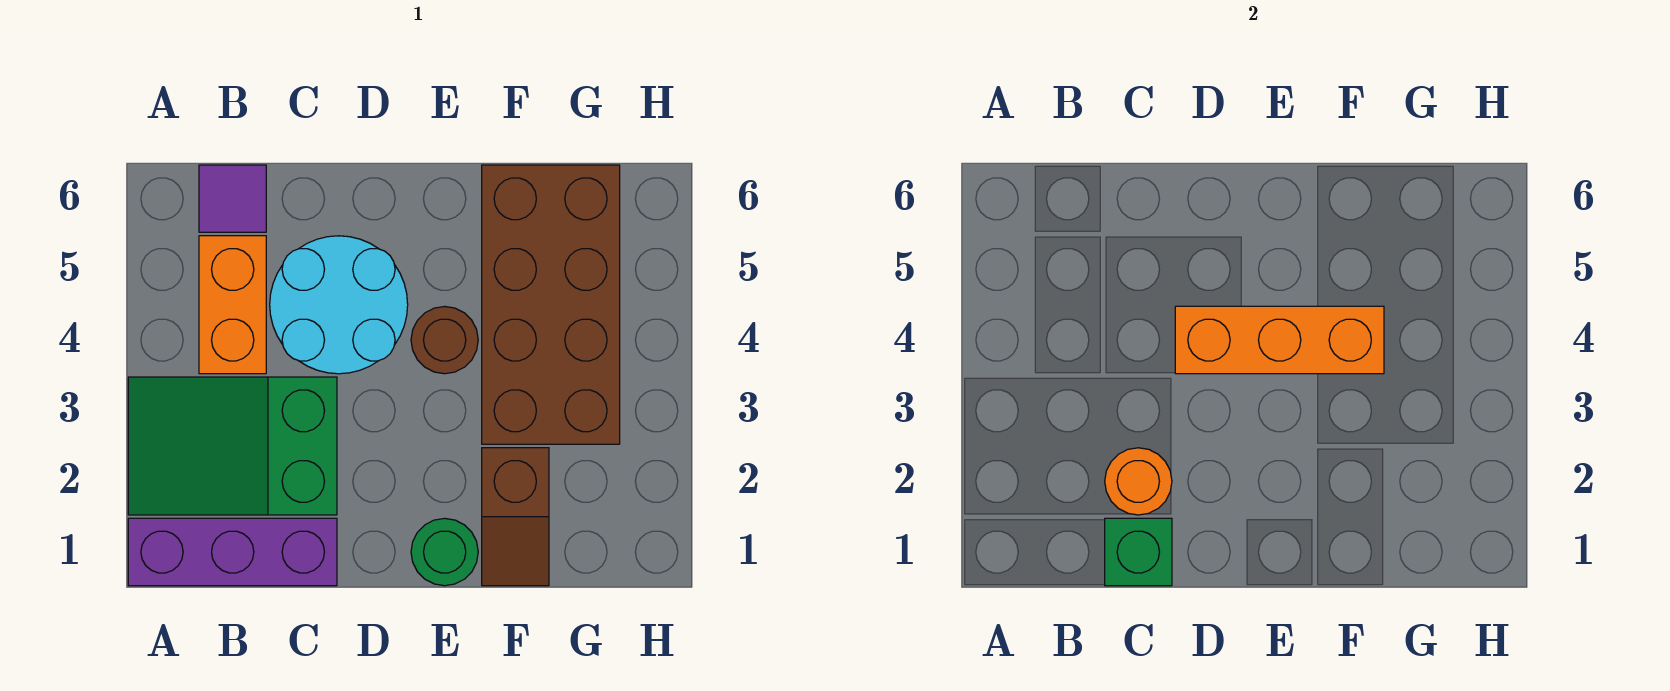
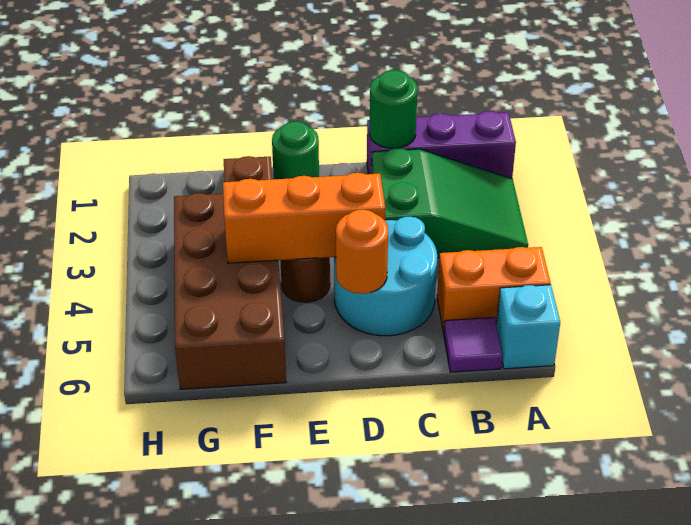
none -> cyan brick A6 level 1
orange brick B4:B5 level 1 -> orange brick A5:B5 level 1
green brick C1 level 2 -> green round brick C1 level 2
orange round brick C2 level 2 -> orange round brick D5 level 2

